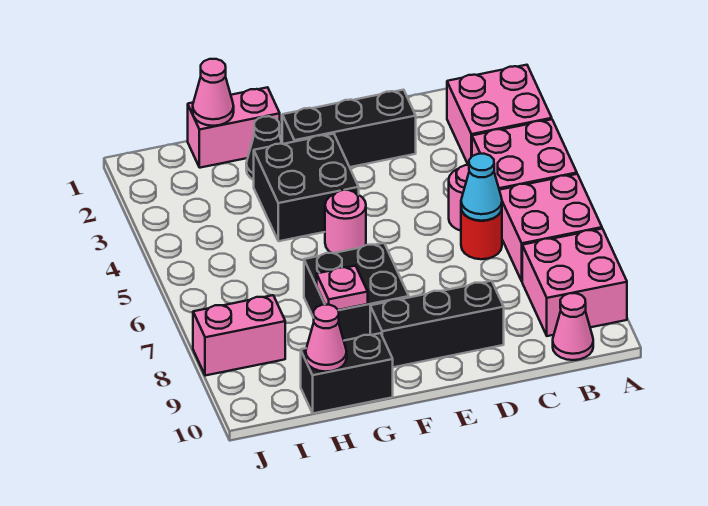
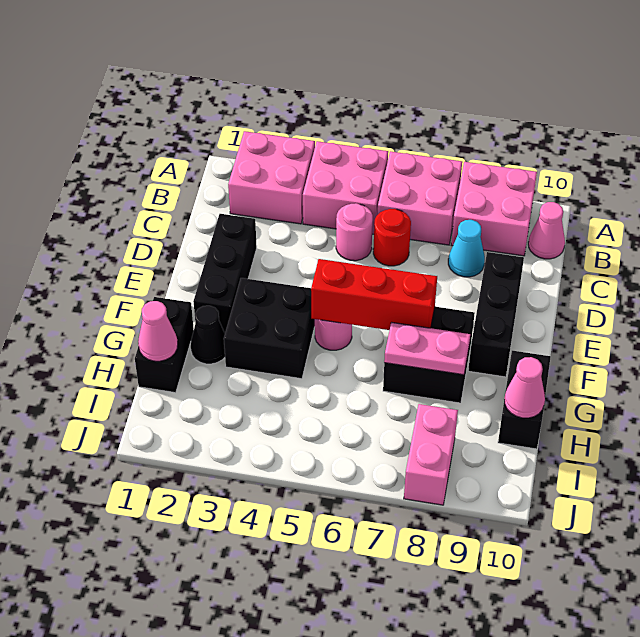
cyan cone C6 level 2 -> cyan cone C8 level 1
none -> red brick F5:F7 level 2
pink brick G1:H1 level 1 -> black brick G1:H1 level 1
pink plate G8 level 2 -> pink plate G7:G8 level 2

